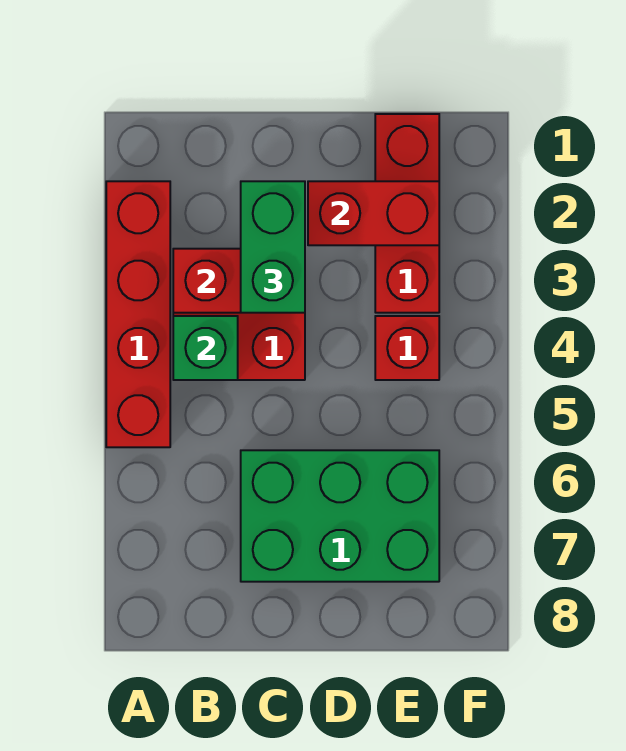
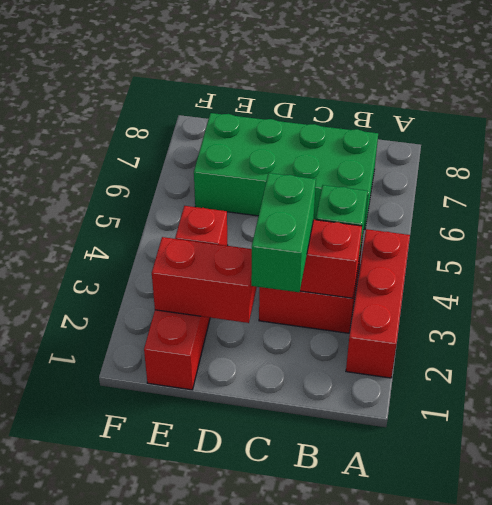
red brick A2:A5 level 1 -> red brick A2:A4 level 1
green brick C6:E7 level 1 -> green brick B6:E7 level 1

